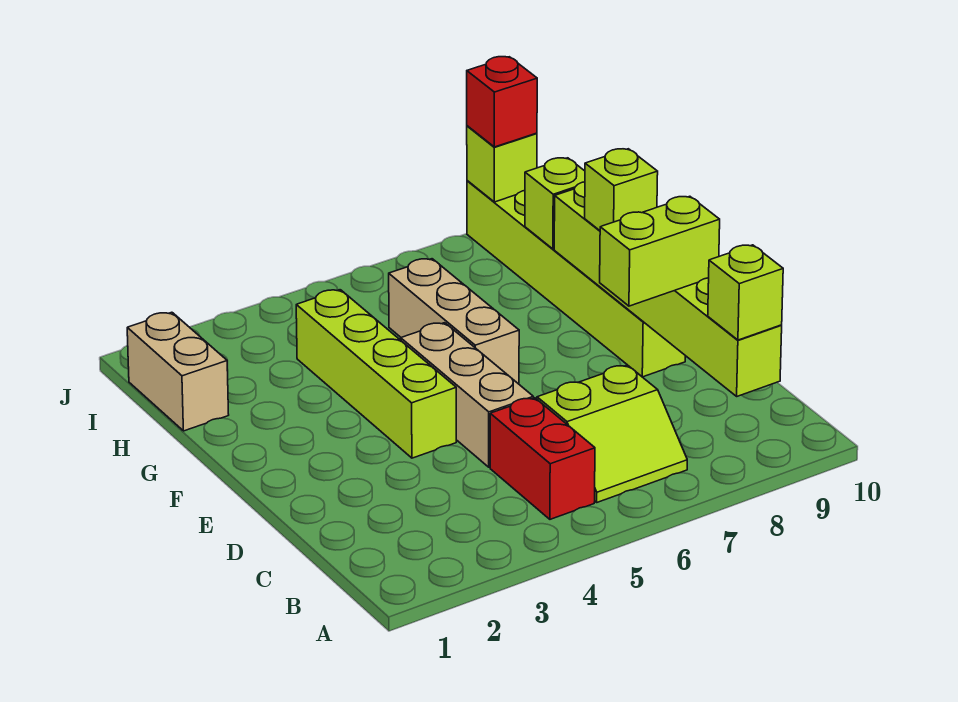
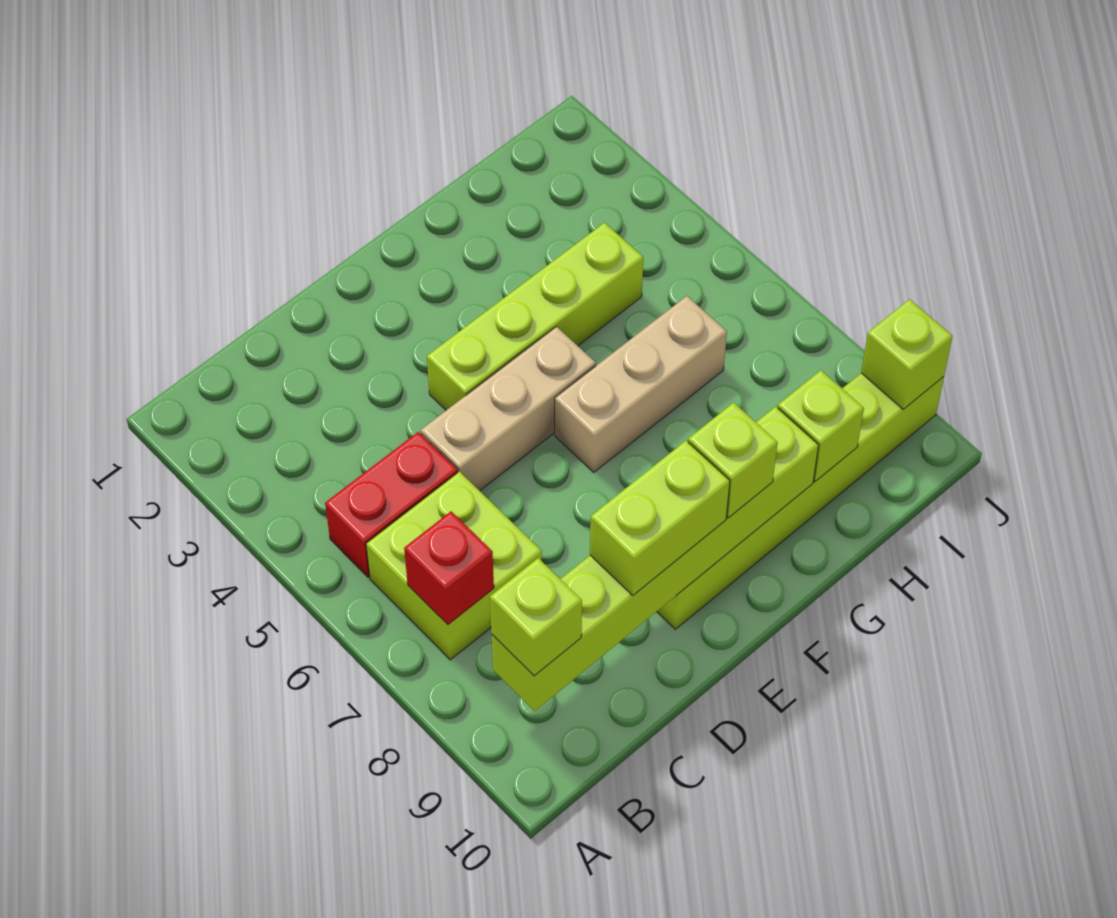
lime slope B6:C7 level 1 top C -> lime brick B6:C7 level 1
lime brick D8:D9 level 3 -> lime brick D9:E9 level 3
tan brick H1:I1 level 1 -> none
red brick J9 level 3 -> red brick B7 level 2

